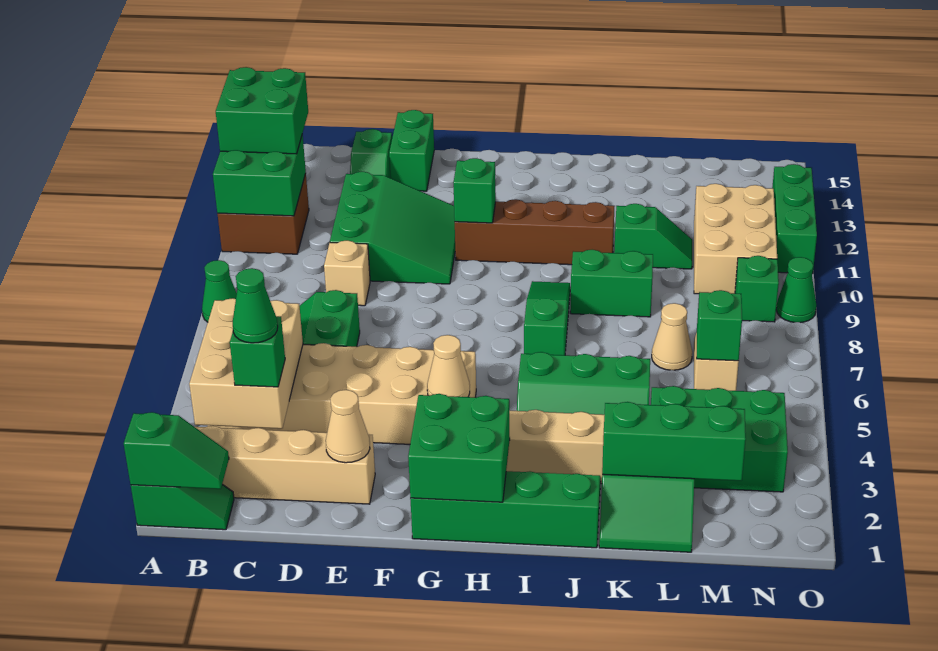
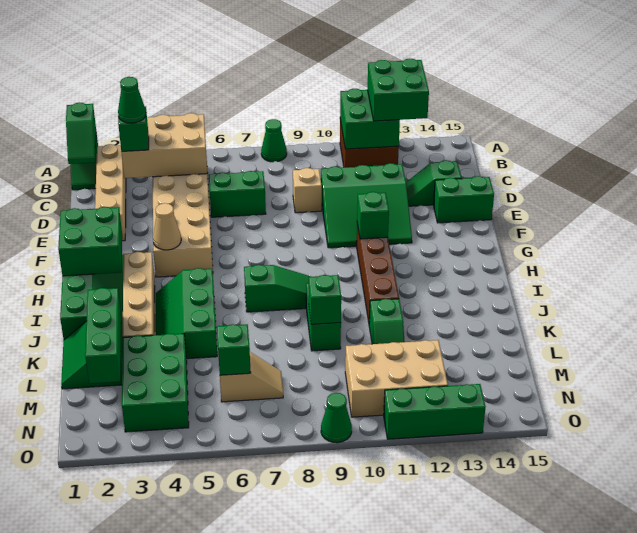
tan cone E2 level 2 -> none
tan cone L7 level 1 -> none
green brick N9 level 1 -> green brick K9 level 2

